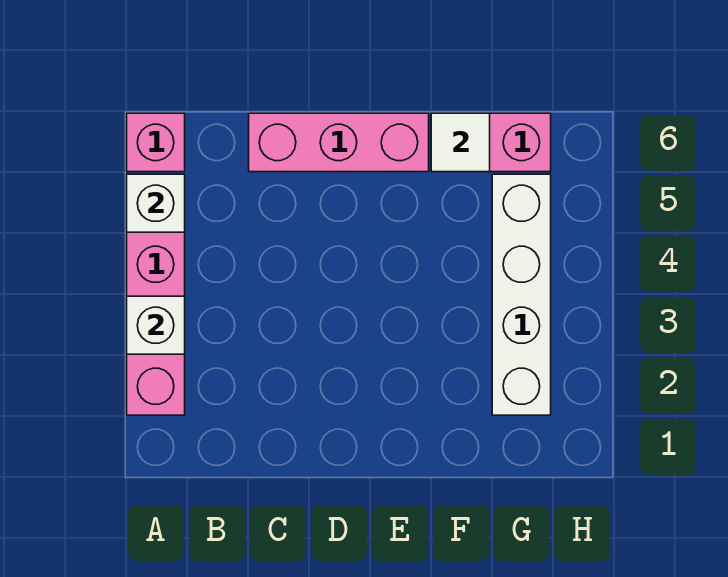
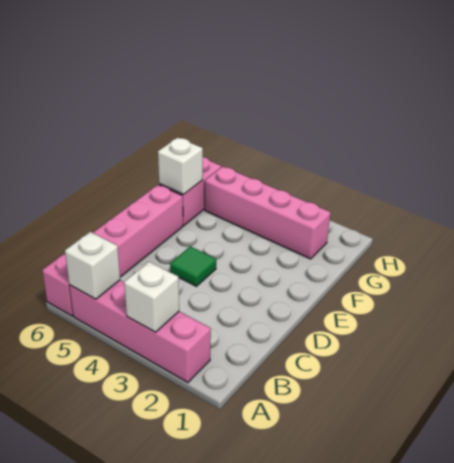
none -> green tile D4 level 1
white tile F6 level 2 -> white brick F6 level 2
white brick G2:G5 level 1 -> pink brick G2:G5 level 1

